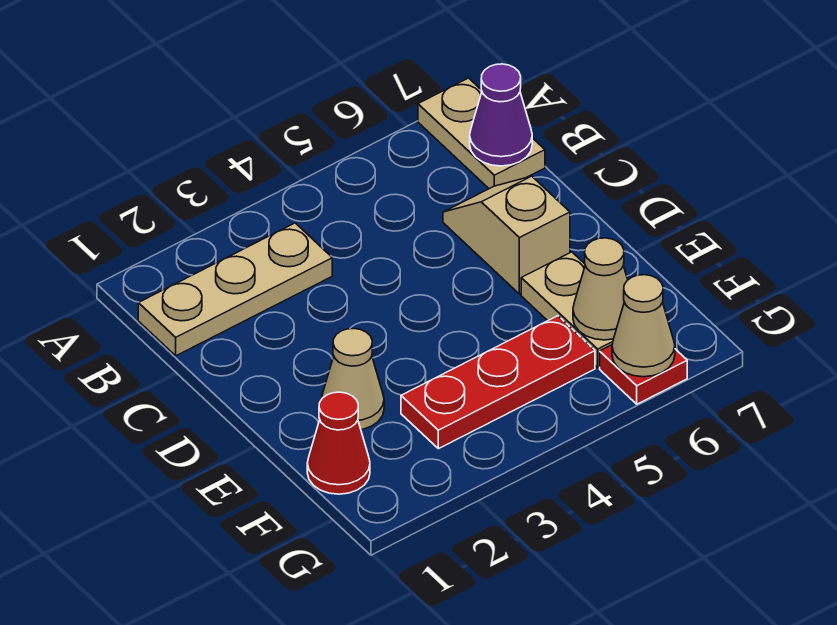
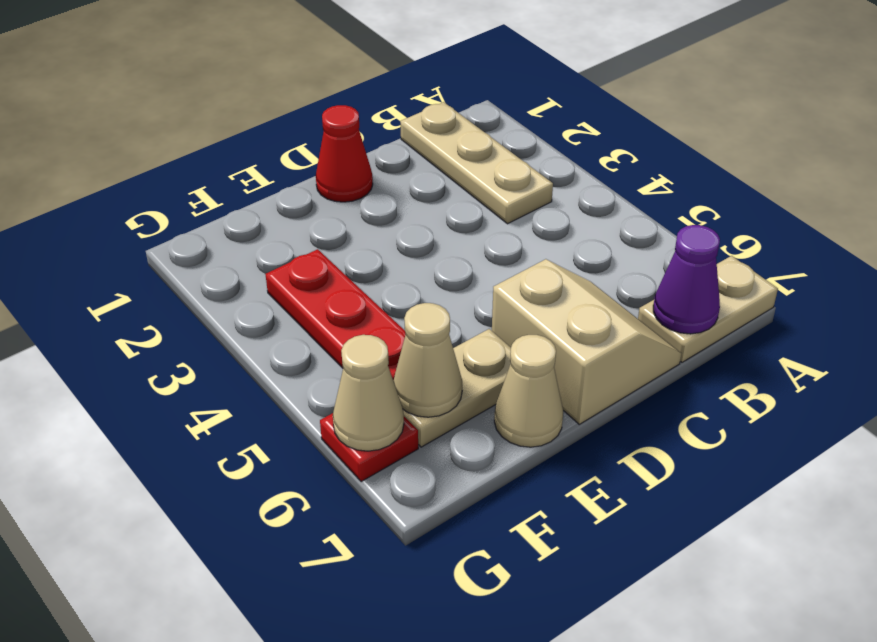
tan slope C6:D6 level 1 top D -> tan slope C6:D7 level 1 top D
tan cone E2 level 1 -> tan cone E7 level 1
red cone F1 level 1 -> red cone D1 level 1

